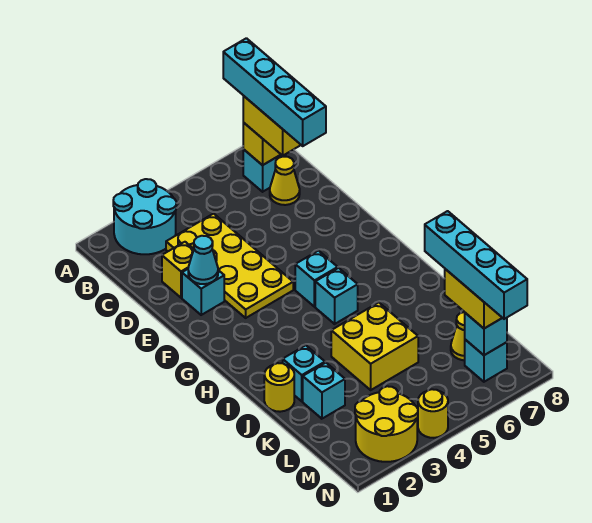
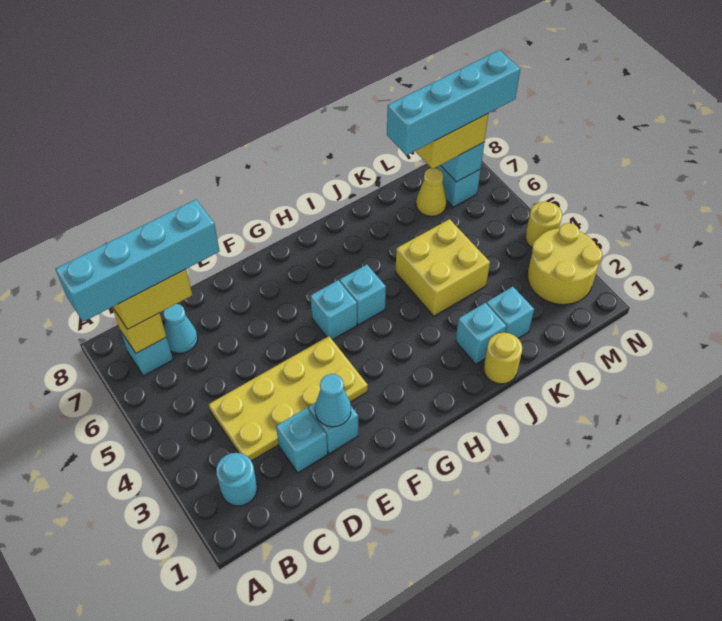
cyan round brick A2:B3 level 1 -> cyan round brick B2 level 1
yellow cone C7 level 1 -> cyan cone C7 level 1
yellow brick D2 level 1 -> cyan brick D2 level 1

